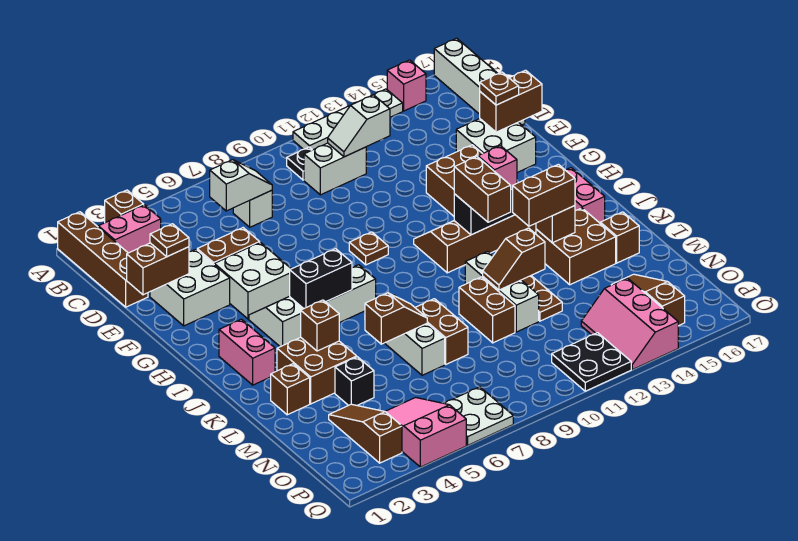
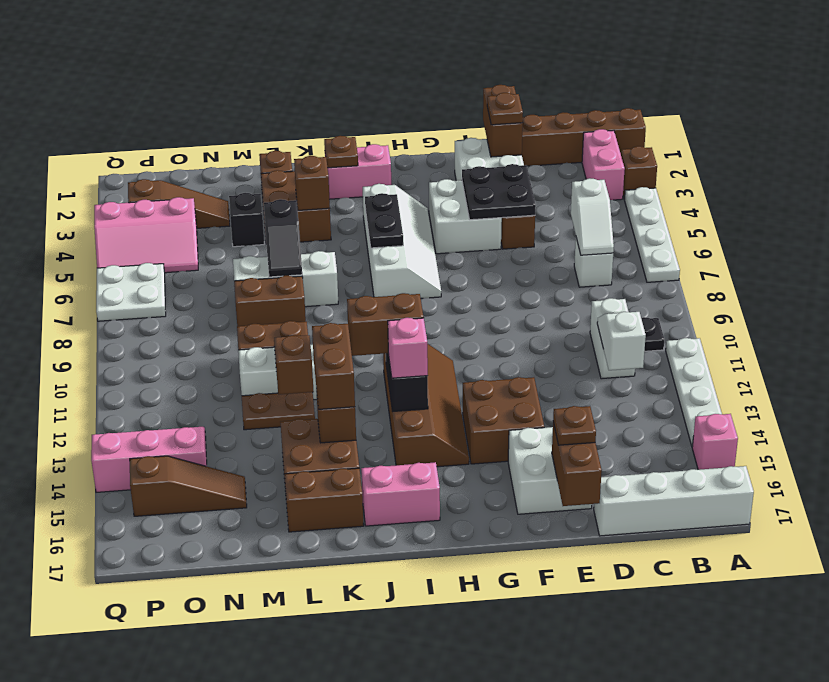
none -> white plate A4:A7 level 1
brown plate G9 level 1 -> brown plate J2 level 2
black brick I5:I6 level 2 -> black plate I5:I6 level 2
brown slope L6:L7 level 2 top 6 -> black slope L6:L7 level 2 top 6
brown brick L16 level 1 -> brown brick K16:L16 level 1
pink slope O4:Q5 level 1 top Q -> pink slope O4:Q5 level 1 top 4
black plate P11:Q12 level 1 -> black plate E4:F5 level 2

